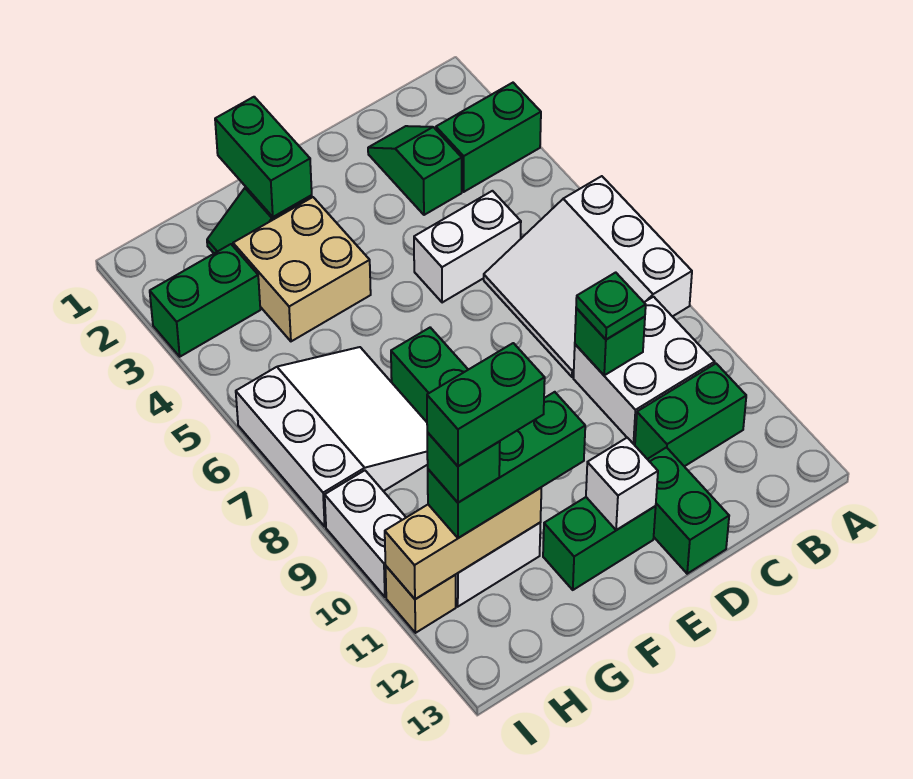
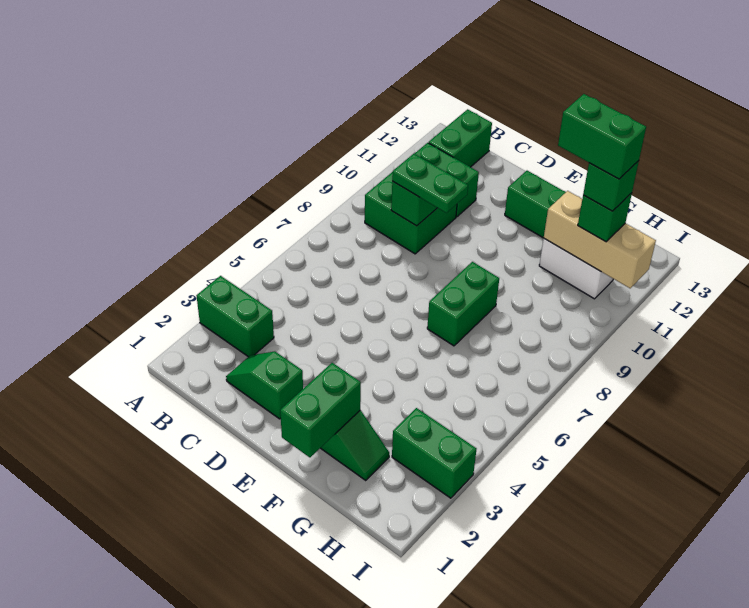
white slope A6:C8 level 1 top A -> none
white brick B9:C10 level 1 -> green brick B9:C10 level 1
green slope C2:C3 level 1 top 3 -> green slope C2:D2 level 1 top D
white brick C5:D5 level 1 -> none
green plate C9 level 3 -> green plate C9:D9 level 3
green brick D12:D13 level 1 -> green brick B12:B13 level 1
white brick E12 level 2 -> none
tan brick F3:G4 level 1 -> none
green brick F11:H11 level 3 -> green brick H11 level 3
white slope G6:I8 level 1 top I -> none
white brick I9:I10 level 1 -> none
tan brick I11 level 1 -> none

